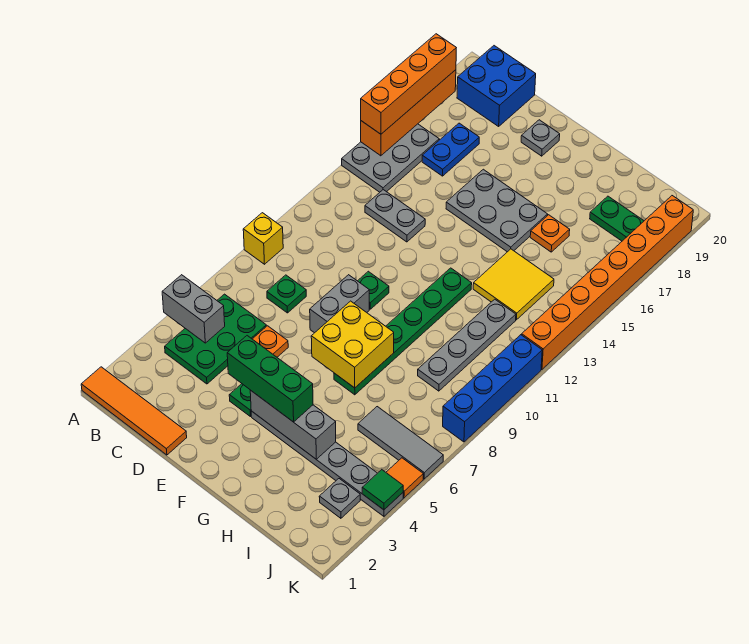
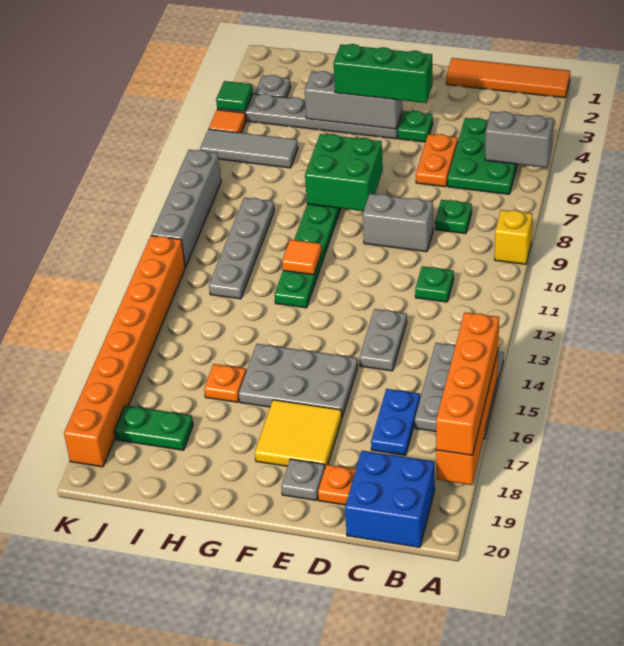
grey plate C13:D13 level 1 -> grey plate D13:D14 level 1
none -> orange plate D19 level 1
grey brick E8:E9 level 1 -> grey brick D9:E9 level 1
green plate E10 level 1 -> green plate C11 level 1
yellow brick F7:G8 level 2 -> green brick F7:G8 level 2
none -> orange tile G11 level 2
yellow tile H13:I14 level 1 -> yellow tile E17:F18 level 1
blue brick K8:K11 level 1 -> grey brick K8:K11 level 1

